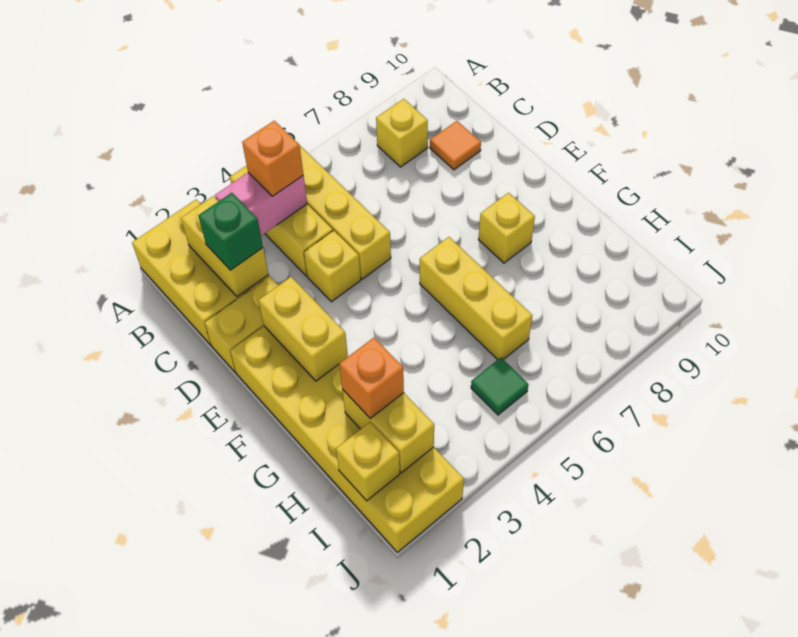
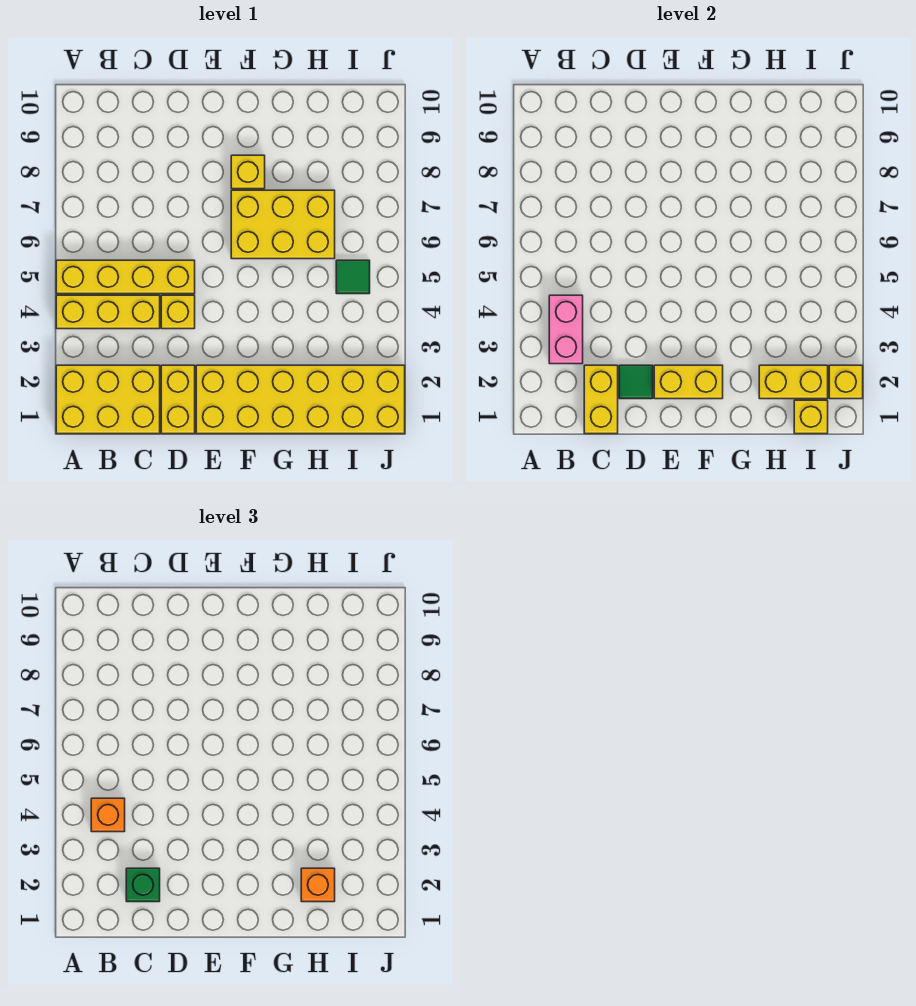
yellow brick B2:C2 level 2 -> yellow brick C1:C2 level 2
yellow brick B8 level 1 -> yellow brick J2 level 2
orange tile C9 level 1 -> none
none -> green tile D2 level 2
yellow brick F6:H6 level 1 -> yellow brick F6:H7 level 1

